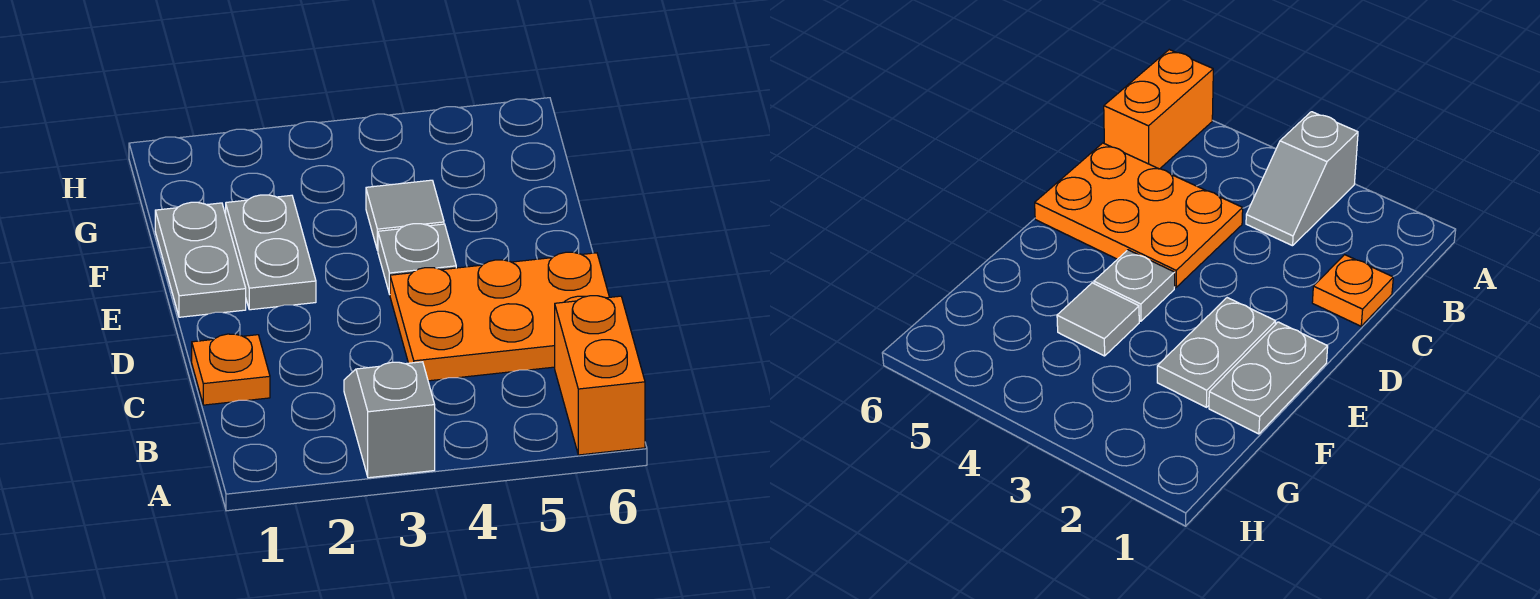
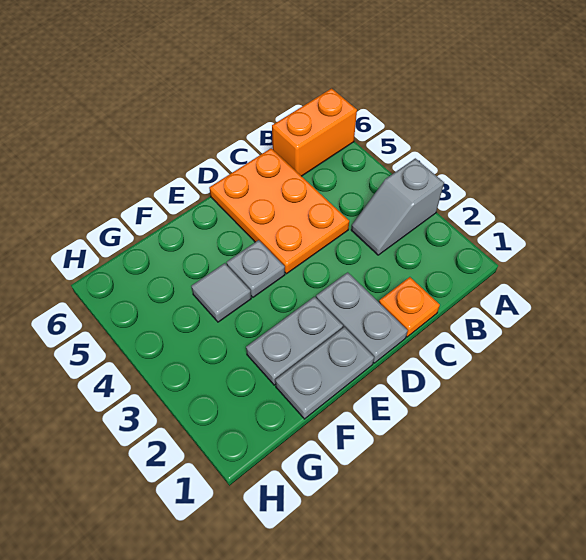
none -> grey plate D1:D2 level 1

